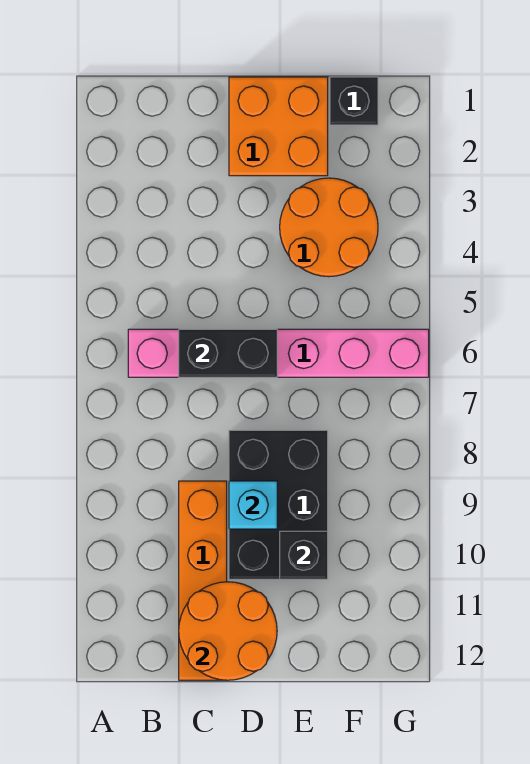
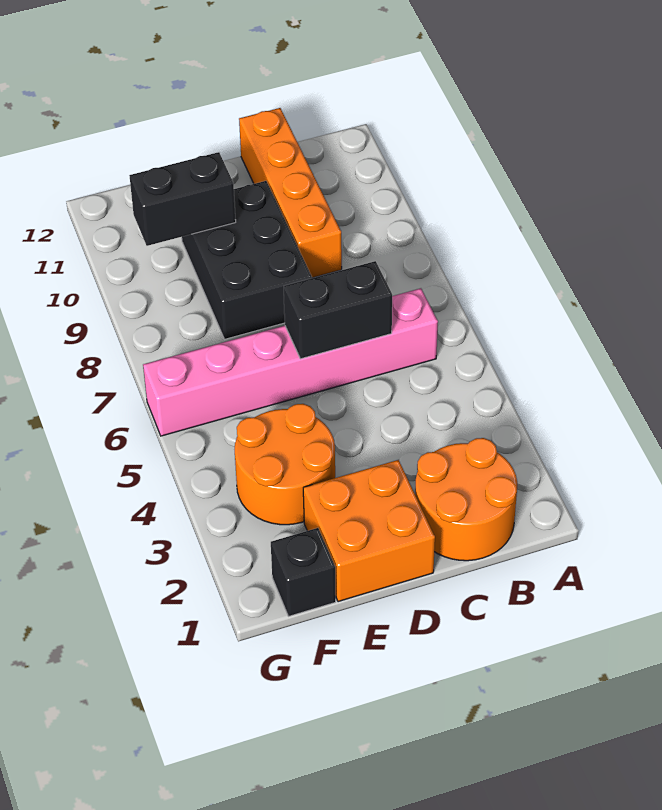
orange round brick C11:D12 level 2 -> orange round brick B1:C2 level 1
cyan brick D9 level 2 -> none
black brick E10 level 2 -> black brick E10:F10 level 2

